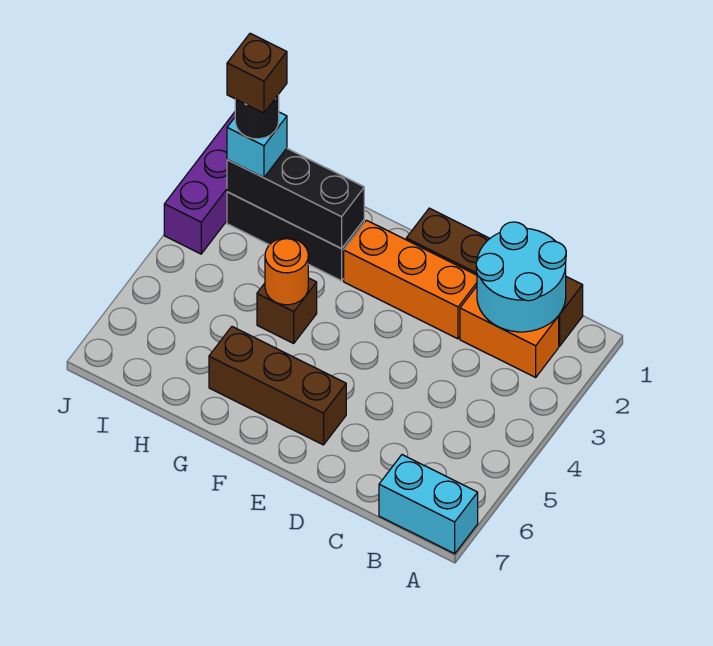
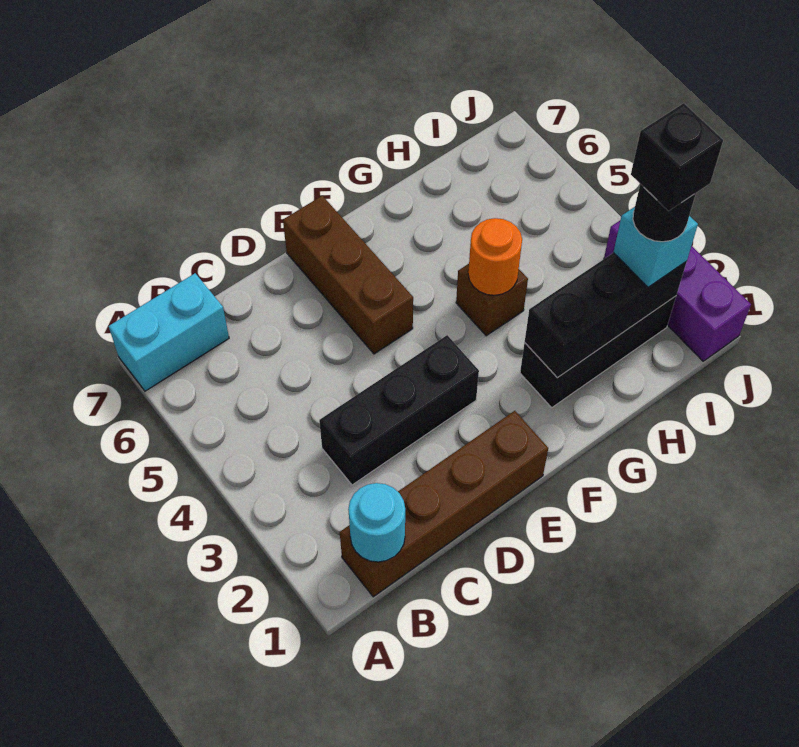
cyan round brick B1:C2 level 2 -> cyan round brick B1 level 2
orange brick B2:C2 level 1 -> none
none -> black brick C3:E3 level 1
orange brick D2:F2 level 1 -> none
brown brick E6:G6 level 1 -> brown brick E5:E7 level 1
brown brick I2 level 5 -> black brick I2 level 5

